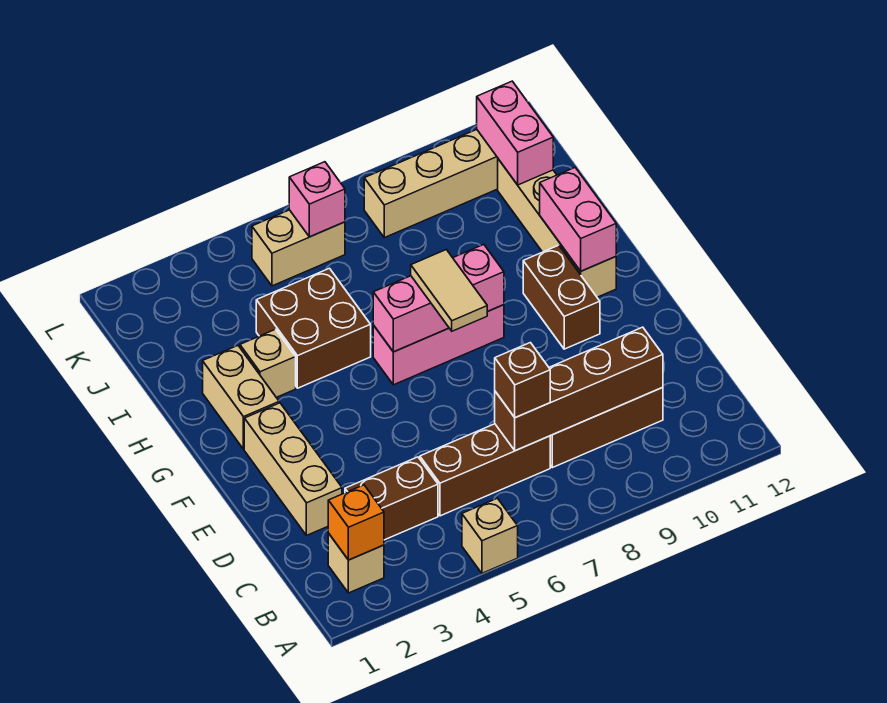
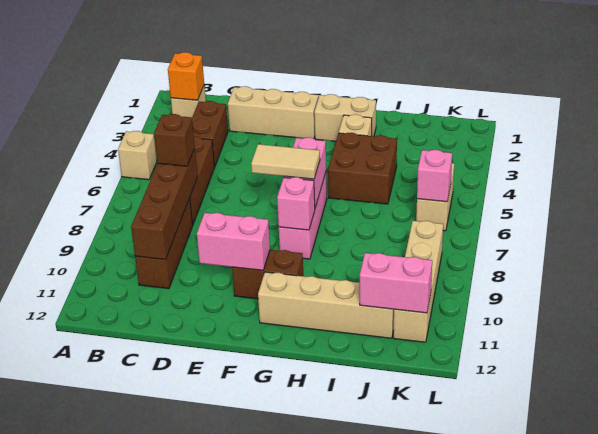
pink brick G11:H11 level 2 -> pink brick E10:F10 level 2

